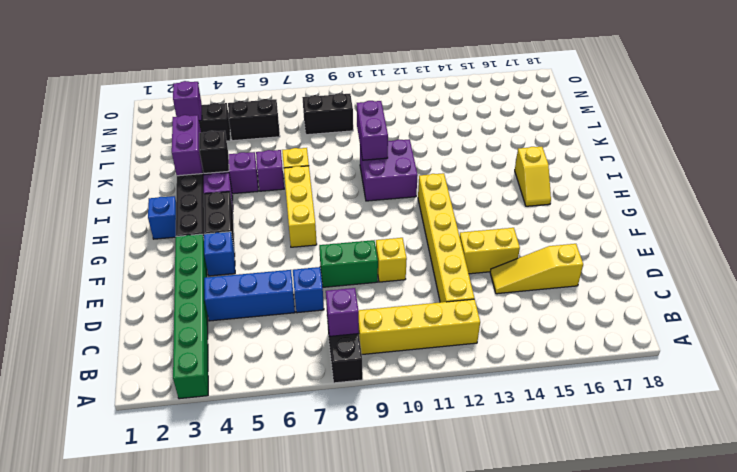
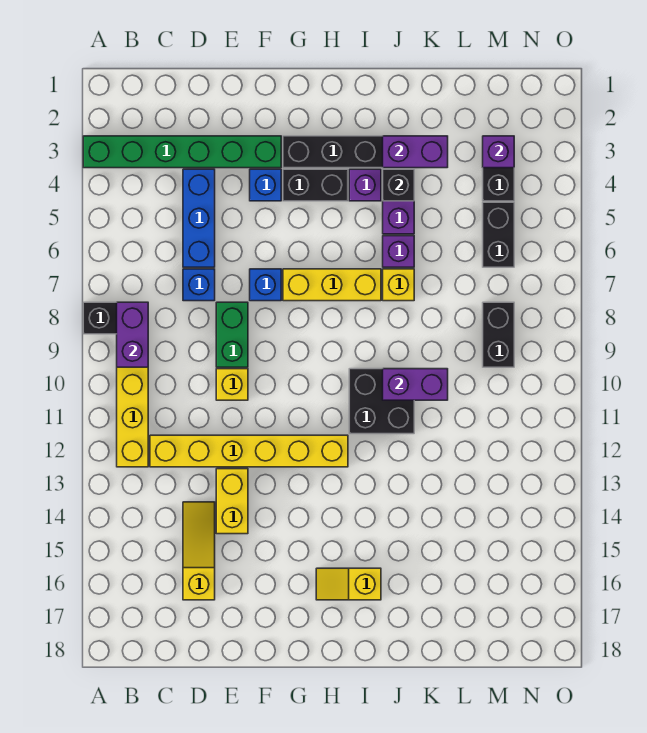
purple brick B8 level 2 -> purple brick B8:B9 level 2
blue brick H2 level 1 -> blue brick F7 level 1
purple brick I10:J11 level 1 -> black brick I10:J11 level 1

